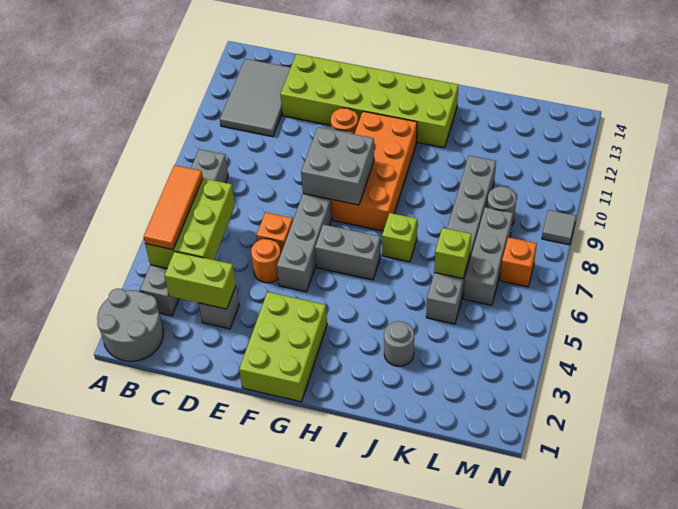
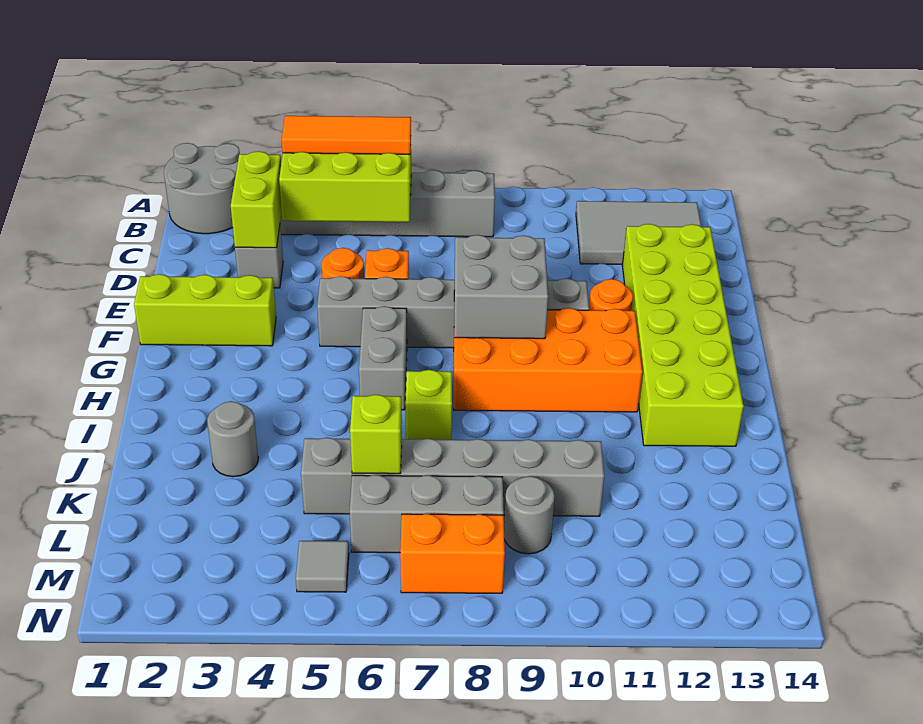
lime brick F1:G3 level 1 -> lime brick F1:F3 level 1
orange brick M7 level 1 -> orange brick M7:M8 level 1
grey tile N9 level 1 -> grey tile M5 level 1

